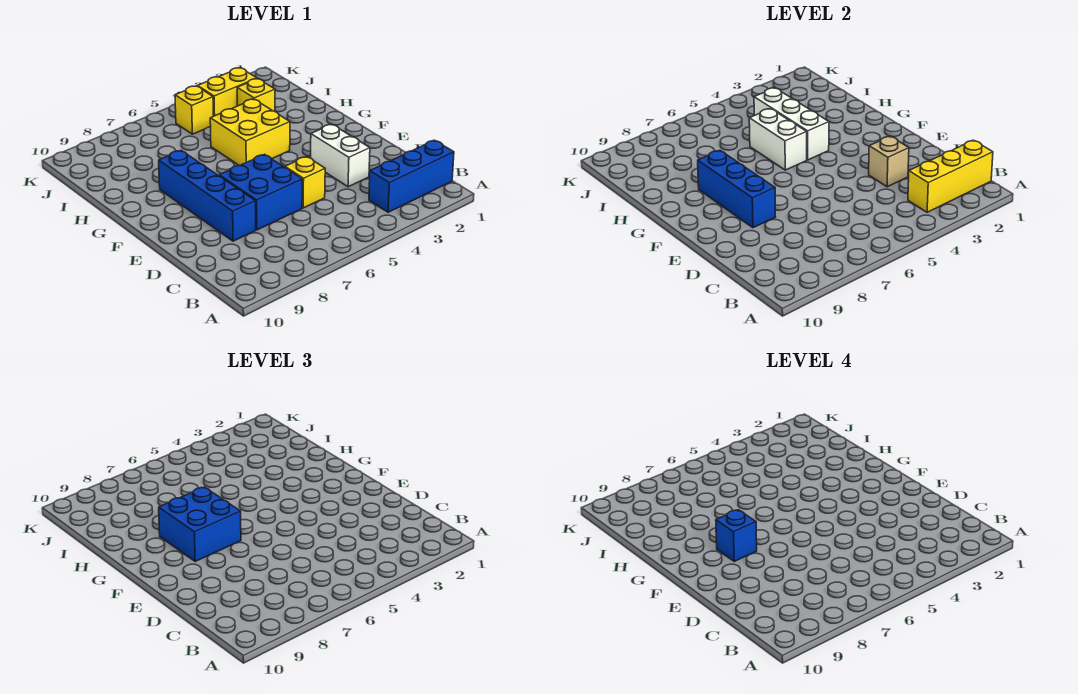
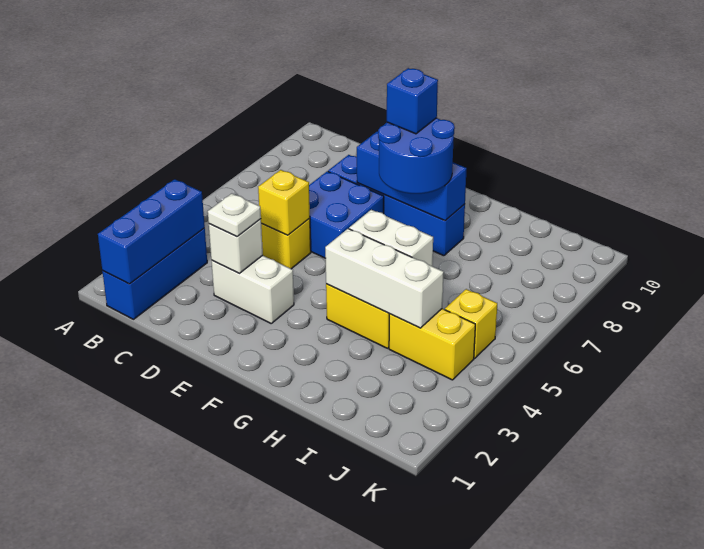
yellow brick B1:B3 level 2 -> blue brick B1:B3 level 2
tan brick D3 level 2 -> white brick D3 level 2
none -> white plate D3 level 3
blue brick F7:G8 level 3 -> blue round brick F7:G8 level 3
yellow brick I3 level 1 -> yellow brick D5 level 2
yellow brick J3:J4 level 1 -> yellow brick I4:J4 level 1

